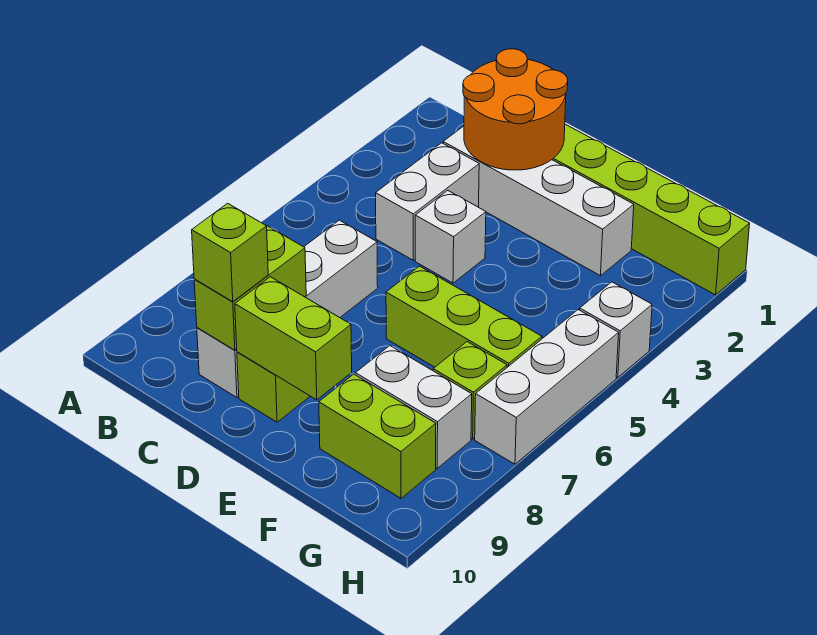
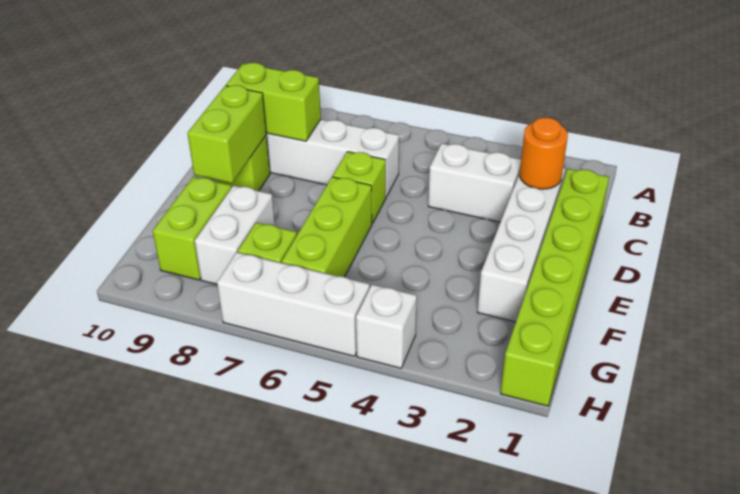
orange round brick C1:D2 level 2 -> orange round brick C2 level 2
lime brick C9 level 3 -> lime brick D6 level 1
white brick D4 level 1 -> none

